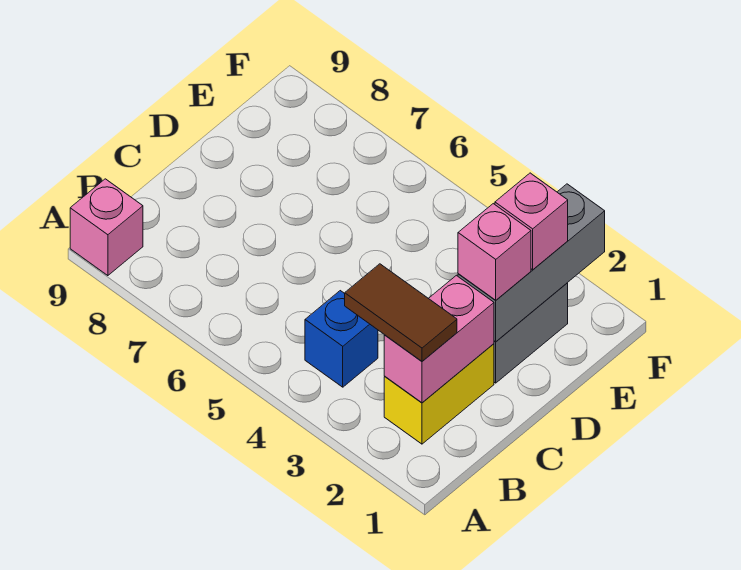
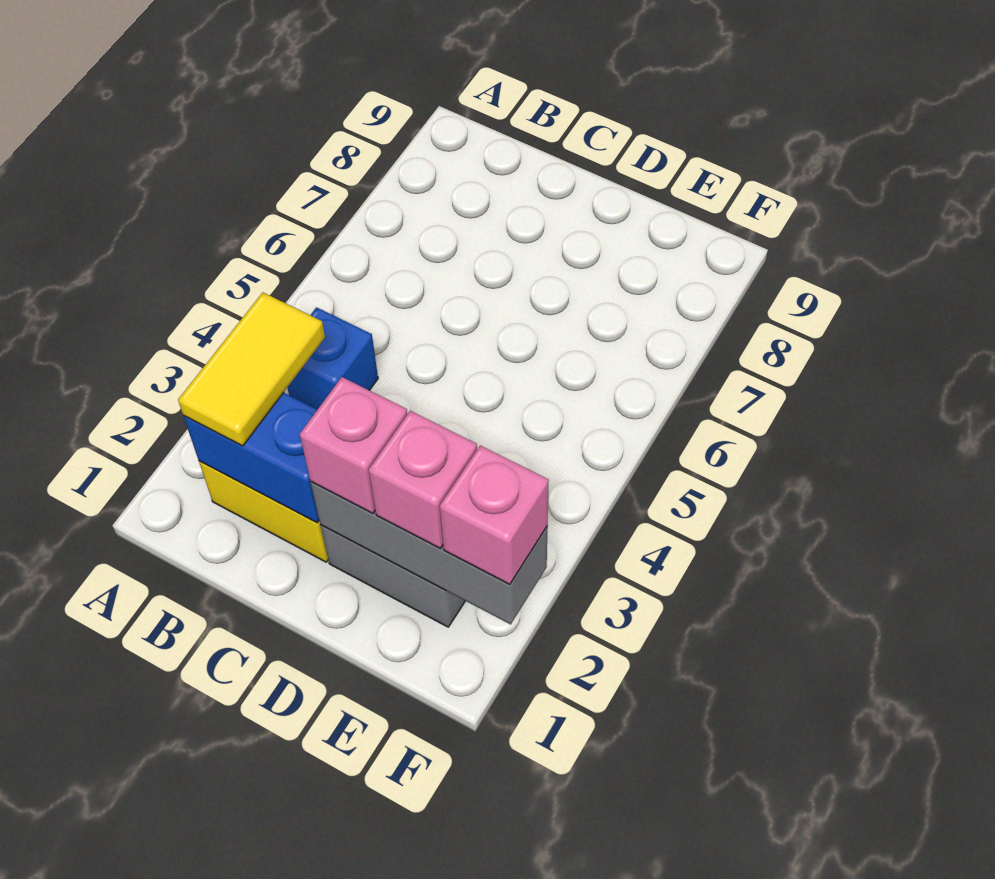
pink brick A9 level 1 -> pink brick F2 level 3
pink brick B2:C2 level 2 -> blue brick B2:C2 level 2
brown tile B2:B3 level 3 -> yellow tile B2:B3 level 3

